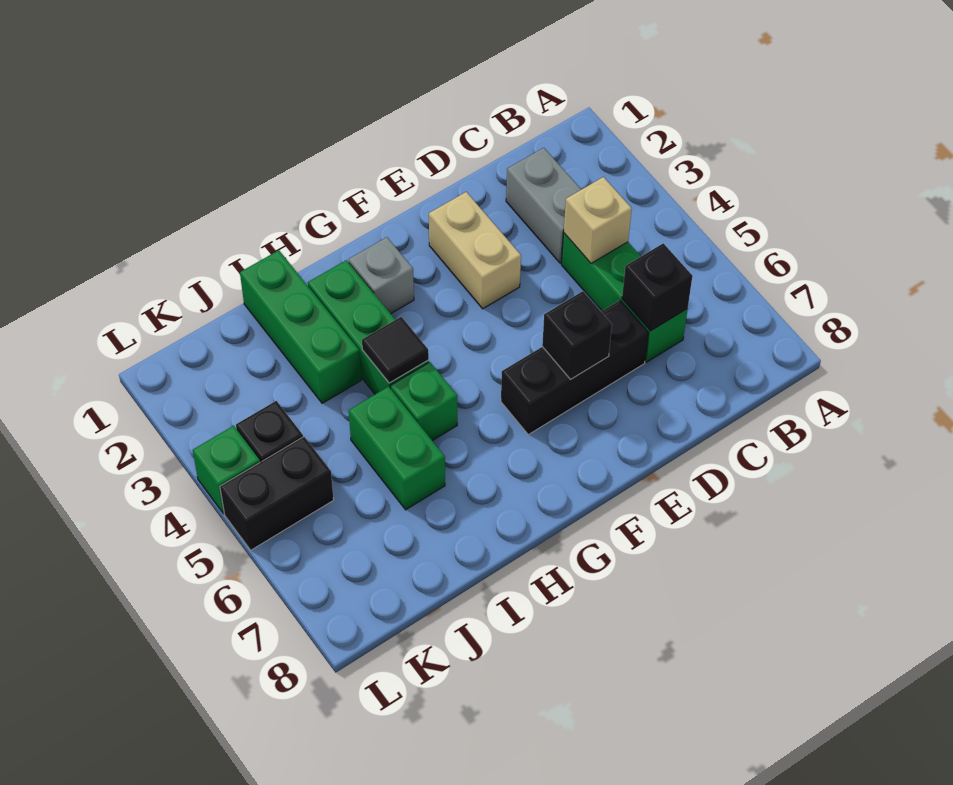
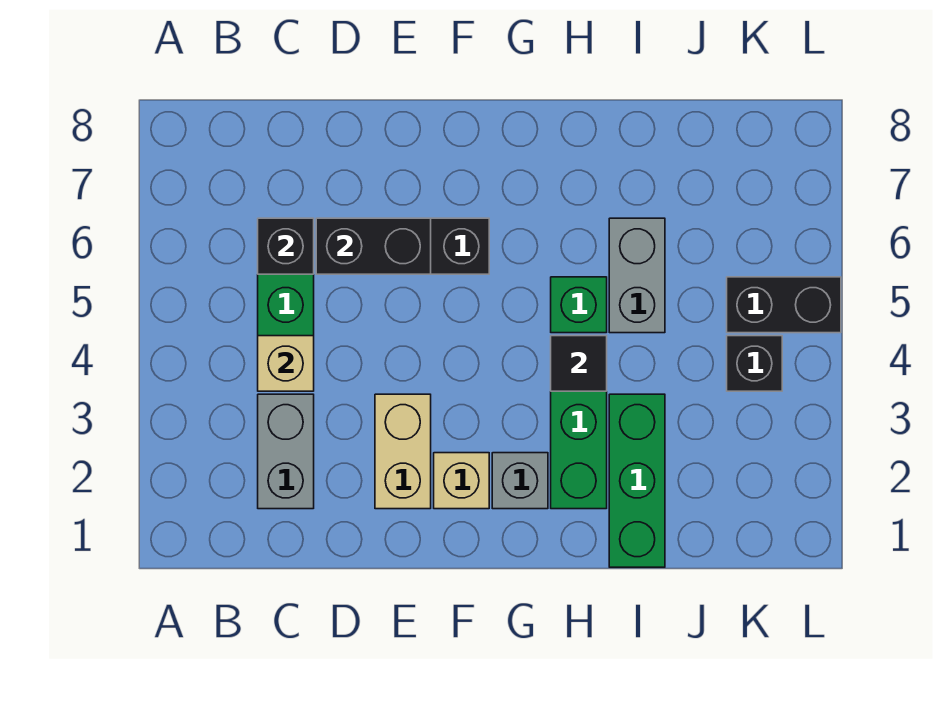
black brick E6 level 2 -> black brick D6:E6 level 2
none -> tan brick F2 level 1
green brick I5:I6 level 1 -> grey brick I5:I6 level 1
green brick L4 level 1 -> none

